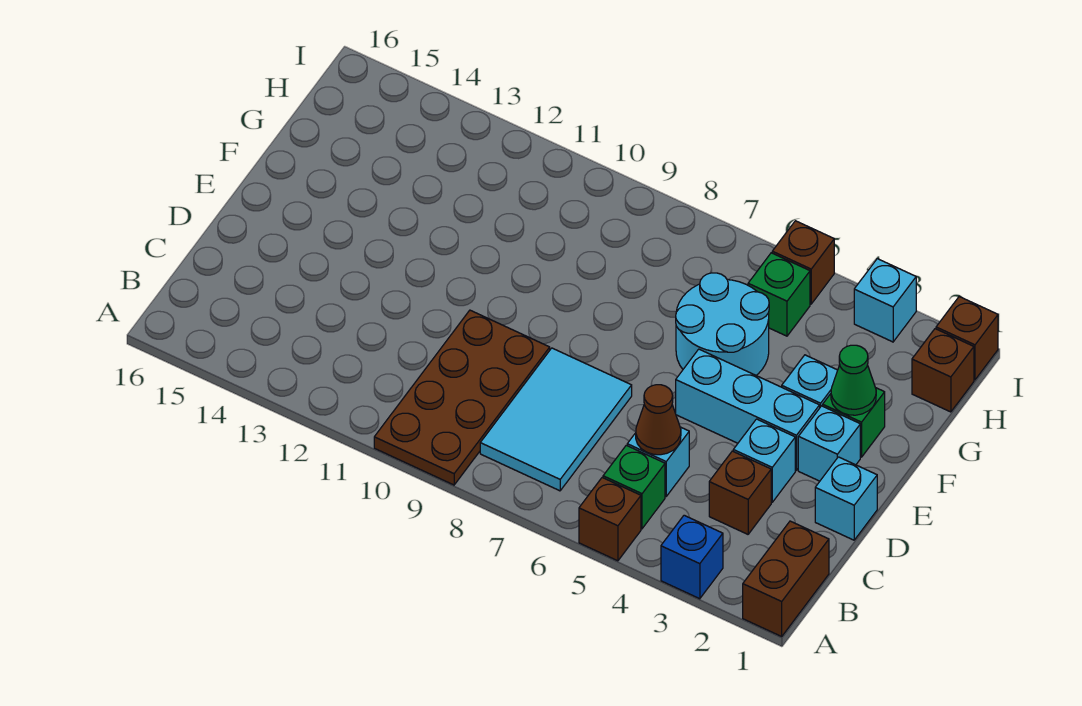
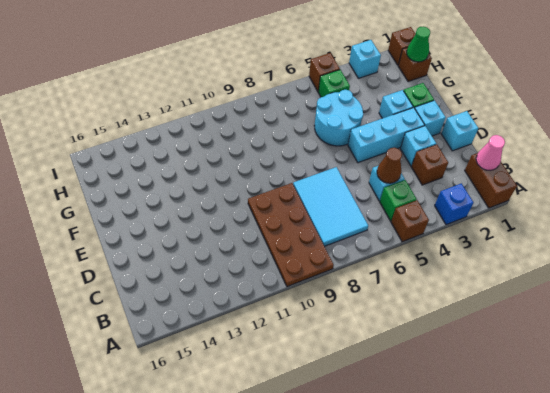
none -> pink cone B1 level 2
green cone F2 level 2 -> green cone H1 level 2

